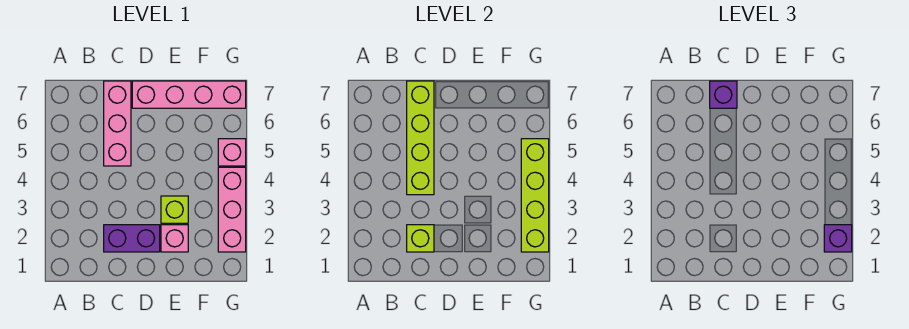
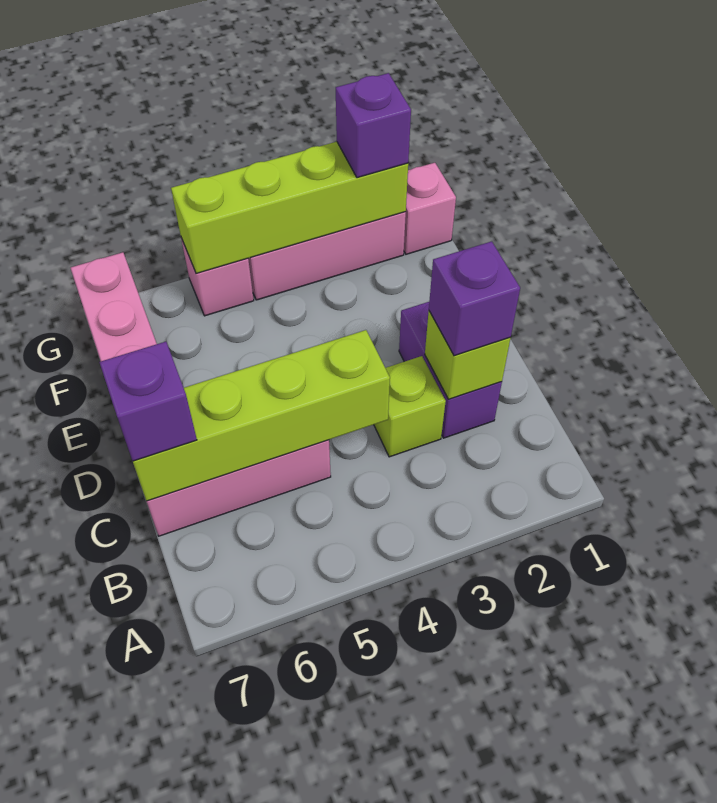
none -> purple brick C2 level 3
pink brick E2 level 1 -> pink brick G1 level 1
lime brick E3 level 1 -> lime brick C3 level 1

